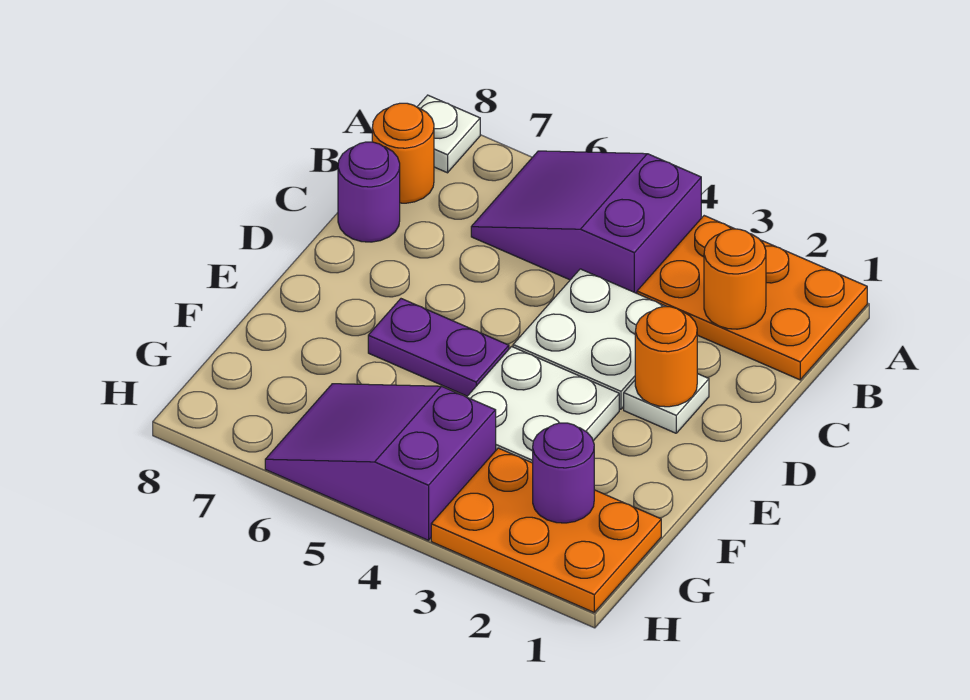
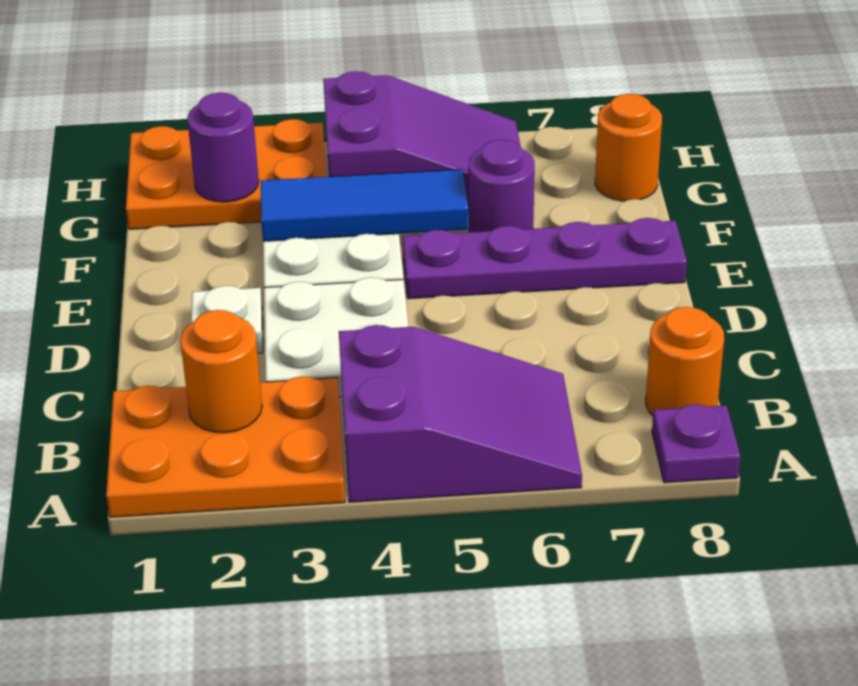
white plate A8 level 1 -> purple plate A8 level 1
purple round brick C8 level 1 -> purple round brick F6 level 1
orange round brick D2 level 2 -> orange round brick G8 level 1
purple plate E5:E6 level 1 -> purple plate E5:E8 level 1
none -> blue tile F3:F5 level 2

